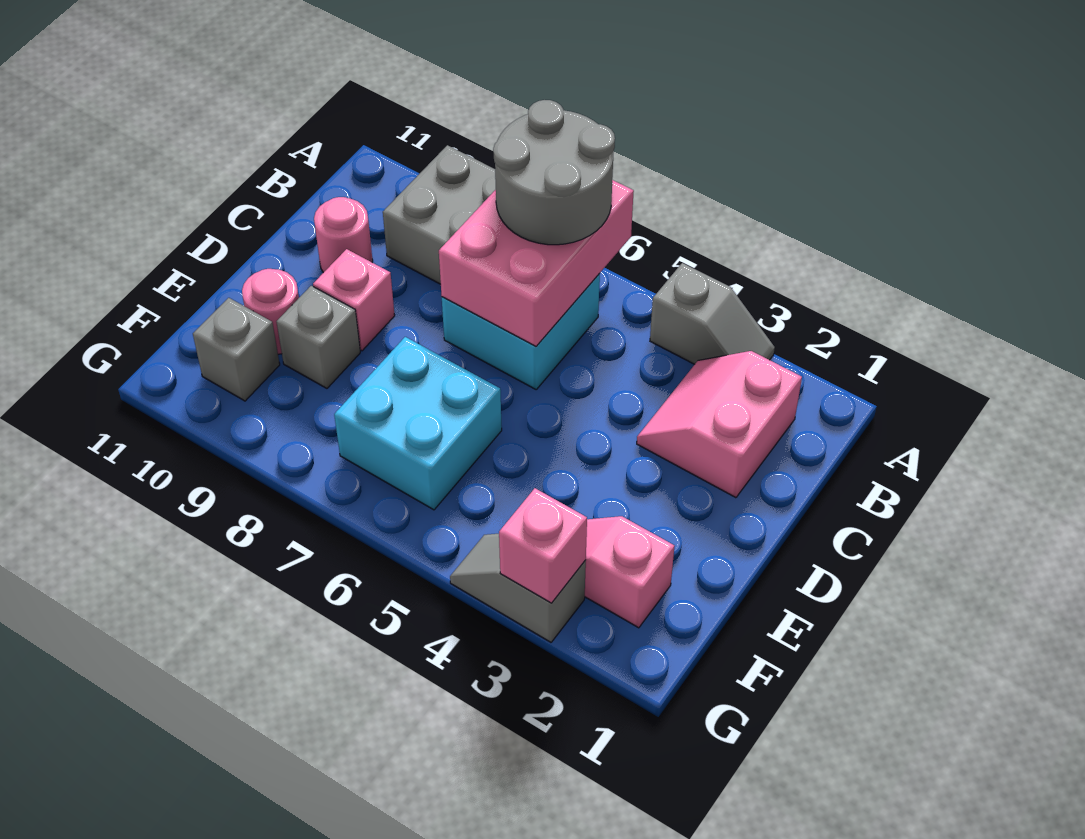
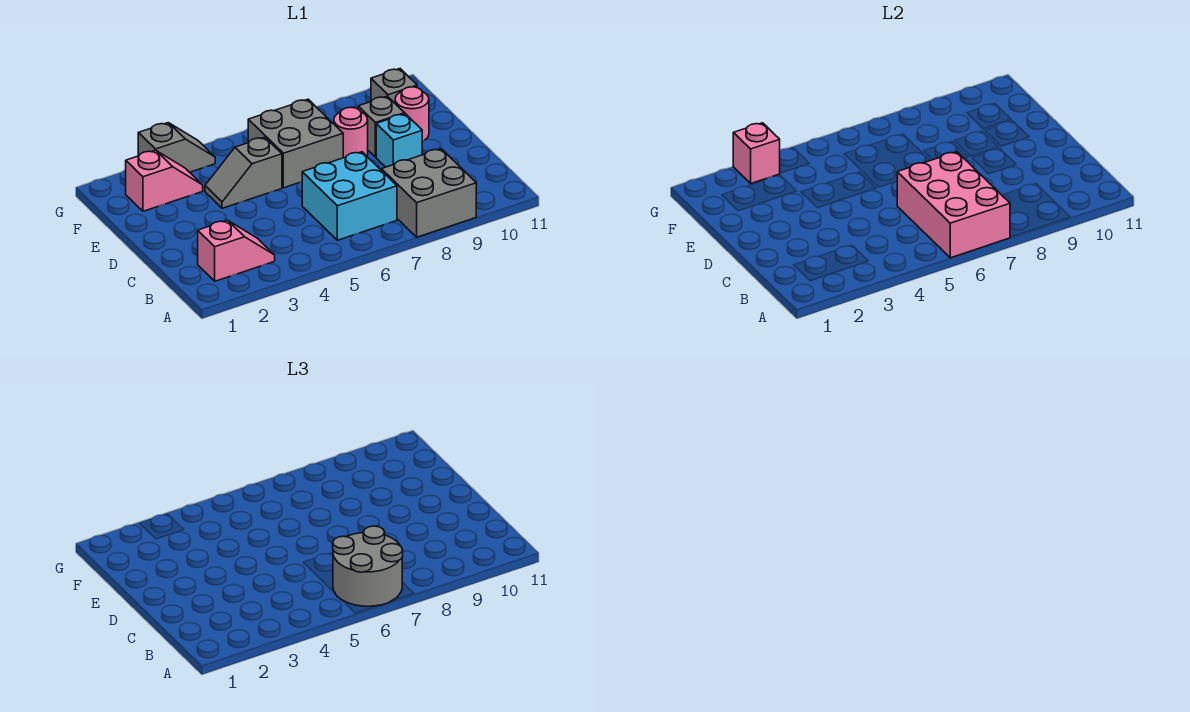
grey slope A3:A4 level 1 top 4 -> grey slope E4:E5 level 1 top 5
pink slope B2:C3 level 1 top 2 -> pink slope B2:B3 level 1 top 2
pink round brick C10 level 1 -> pink round brick E8 level 1
pink brick D9 level 1 -> cyan brick D9 level 1
cyan brick E6:F7 level 1 -> grey brick E6:F7 level 1

